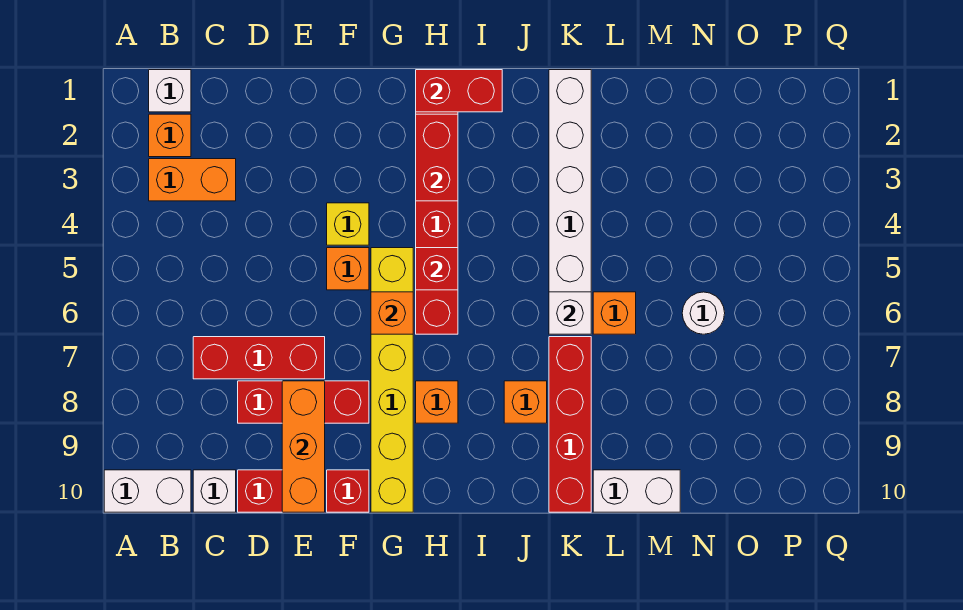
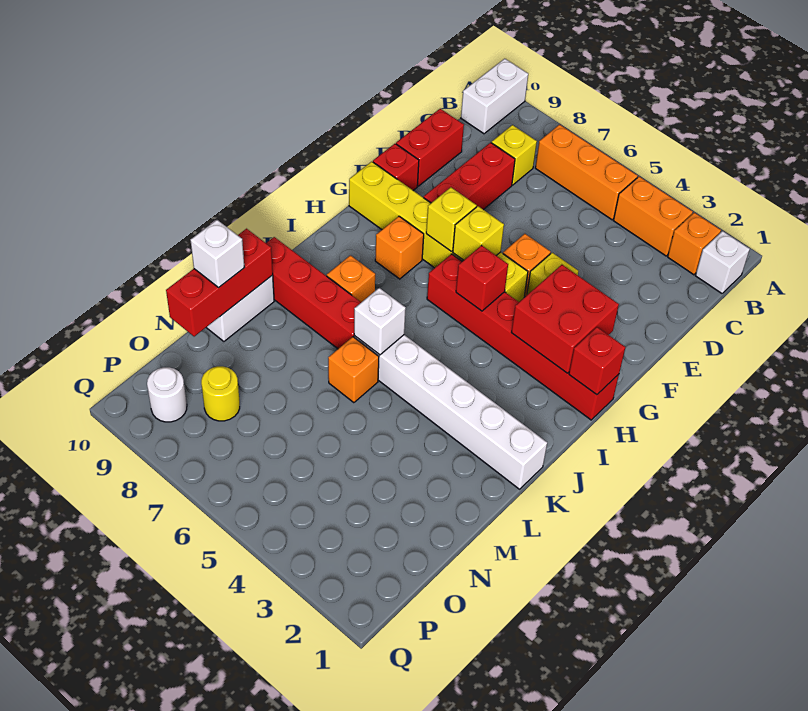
orange brick B3:C3 level 1 -> orange brick B3:B4 level 1
red brick C7:E7 level 1 -> red brick L10:N10 level 2
none -> yellow brick C8 level 1
white brick C10 level 1 -> white brick M10 level 3
orange brick E8:E10 level 2 -> orange brick B5:B7 level 1
orange brick G6 level 2 -> yellow brick G6 level 2
none -> yellow brick G7 level 2
red brick H1:I1 level 2 -> red brick H1 level 2
red brick H2:H3 level 2 -> red brick G2:H3 level 2
white round brick N6 level 1 -> white round brick P9 level 1
none -> yellow round brick O8 level 1

